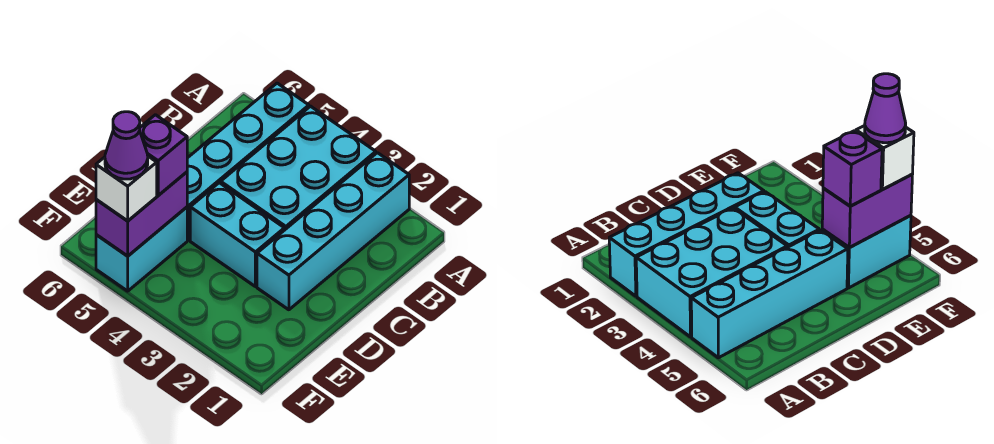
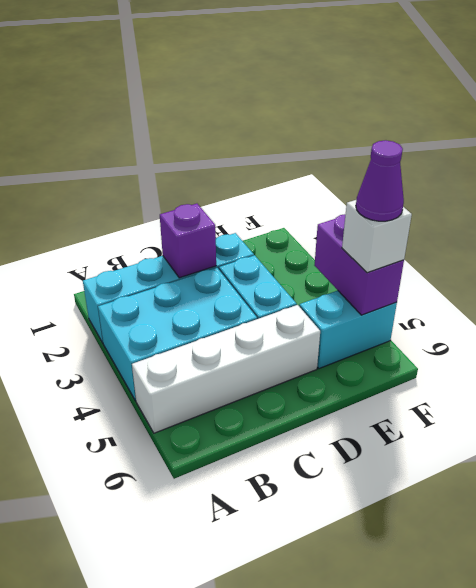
cyan brick A5:D5 level 1 -> white brick A5:D5 level 1
purple brick E5:F5 level 2 -> purple brick F4:F5 level 2
purple brick E5 level 3 -> purple brick C2 level 2

